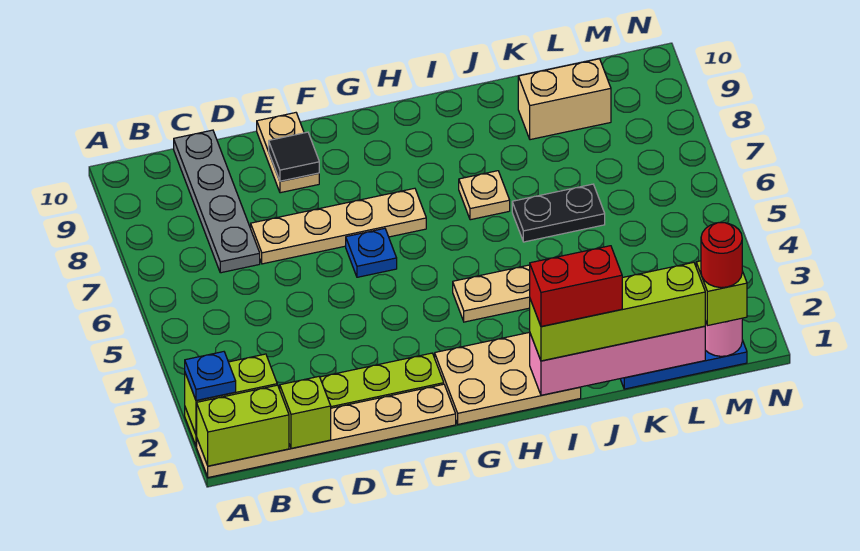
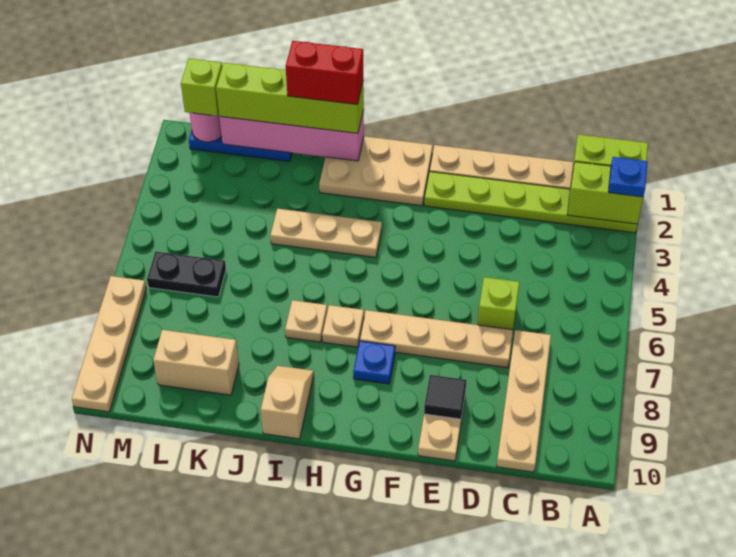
lime brick C1 level 2 -> lime brick D6 level 1
grey plate C7:C10 level 1 -> tan plate C7:C10 level 1
blue plate F6 level 1 -> blue plate G8 level 1
none -> tan plate H7 level 1
none -> tan slope I9:I10 level 1 top 10
black plate J6:K6 level 1 -> black plate L6:M6 level 1
red round brick M1 level 4 -> none
none -> tan plate N7:N10 level 1

